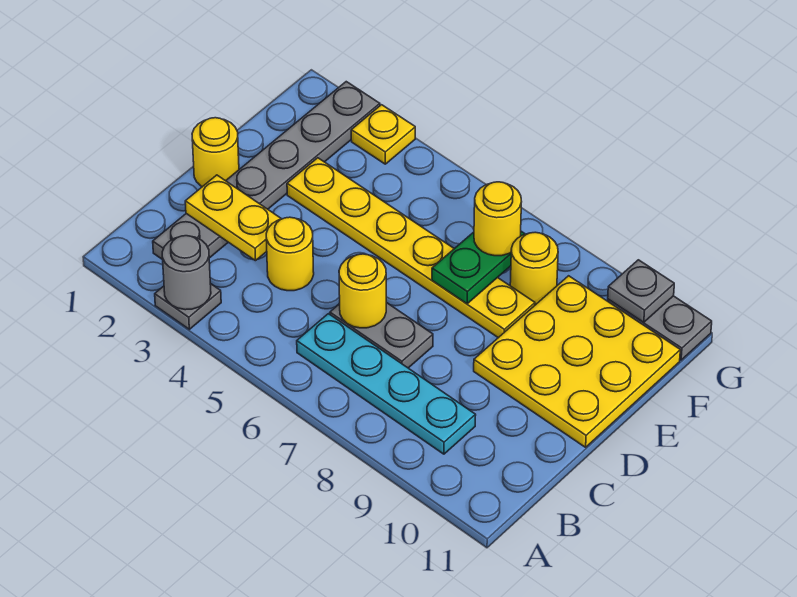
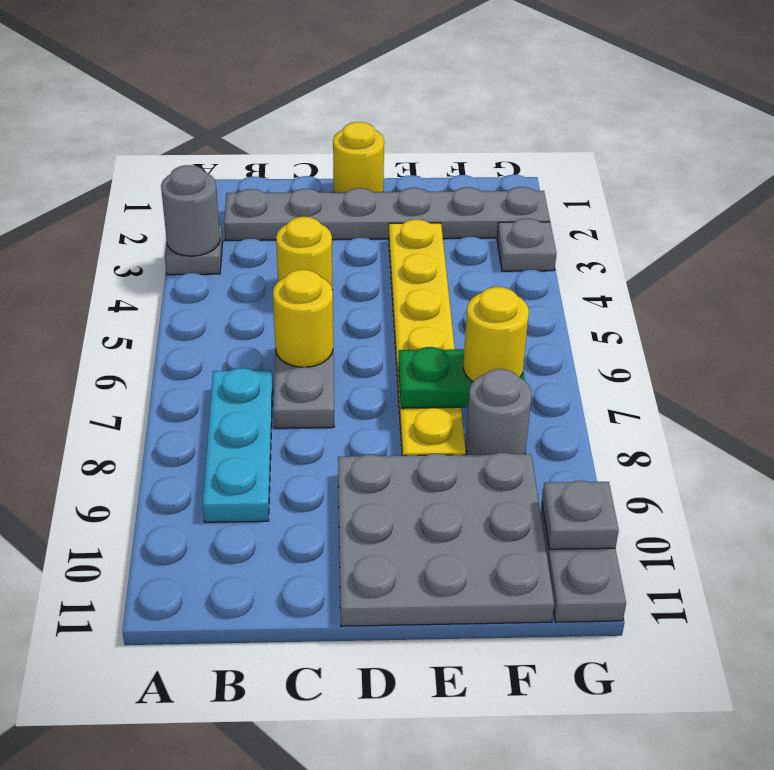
cyan plate B6:B9 level 1 -> cyan plate B7:B9 level 1
yellow plate C2:C3 level 2 -> none
yellow plate D9:F11 level 1 -> grey plate D9:F11 level 1
yellow round brick F8 level 1 -> grey round brick F8 level 1
yellow plate G3 level 1 -> grey plate G3 level 1

